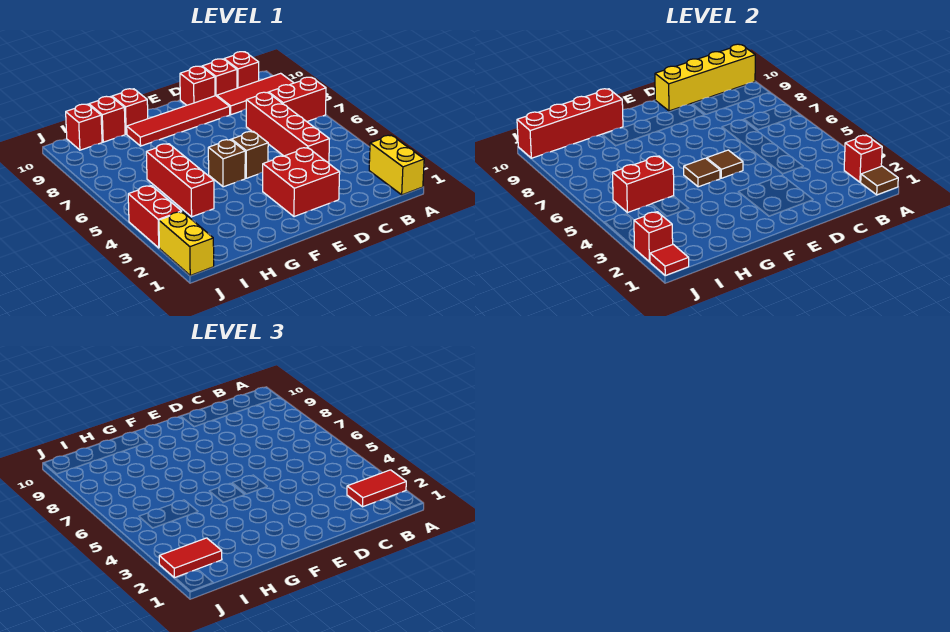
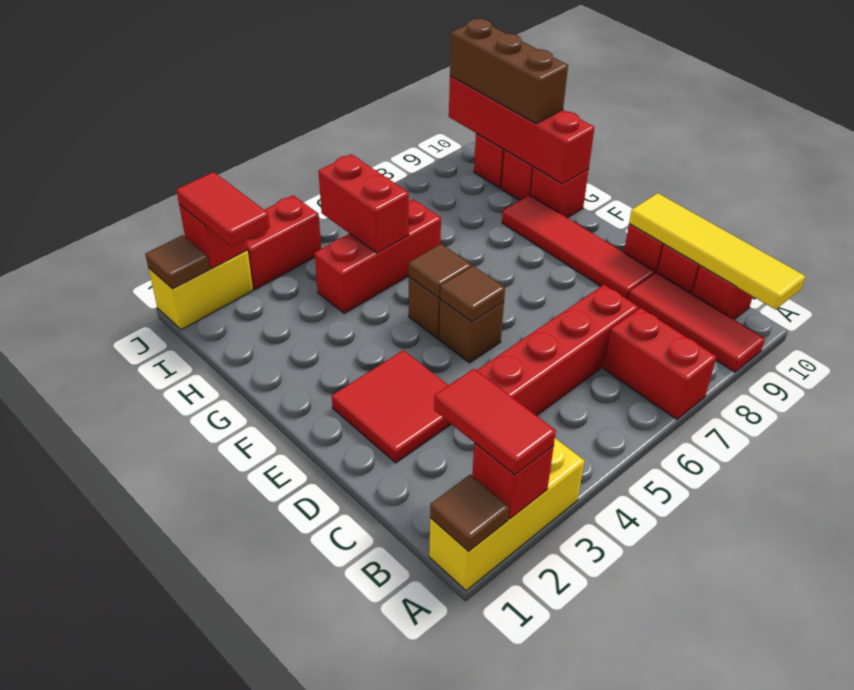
yellow brick A1:A2 level 1 -> yellow brick A1:A3 level 1
yellow brick A10:D10 level 2 -> yellow tile A10:D10 level 2
red brick D2:E3 level 1 -> red tile D2:E3 level 1
none -> brown brick H10:J10 level 3
red tile J1 level 2 -> brown tile J1 level 2

